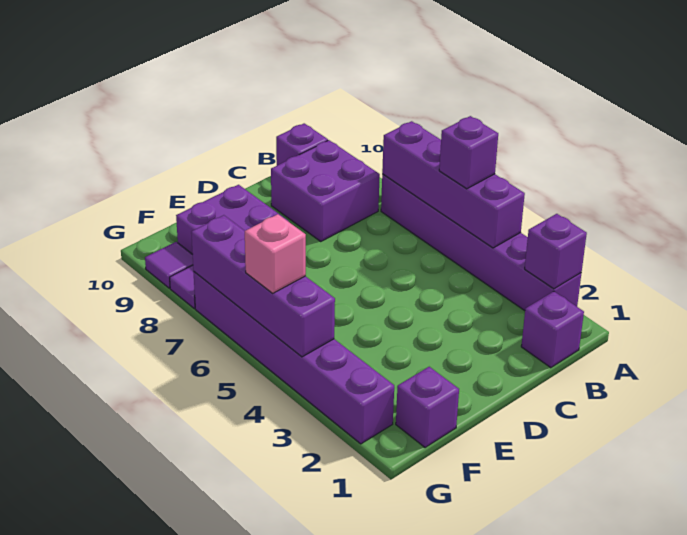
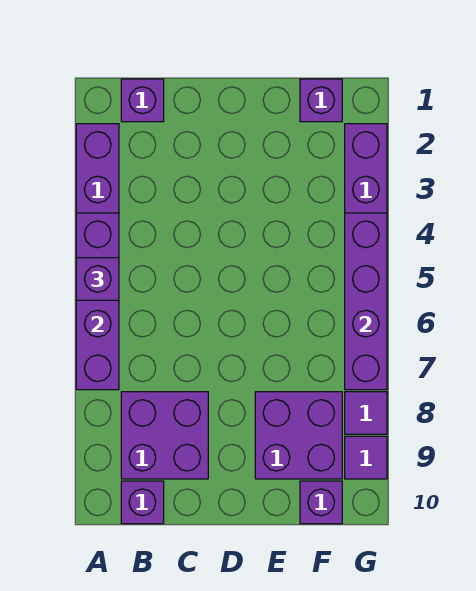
purple brick A2 level 2 -> purple brick F10 level 1
pink brick G5 level 3 -> none

